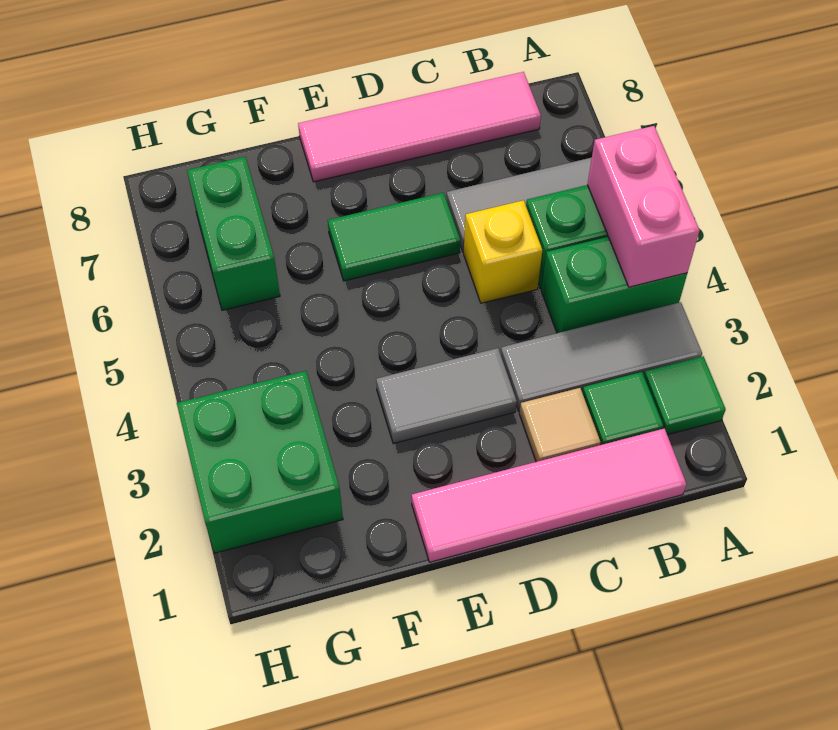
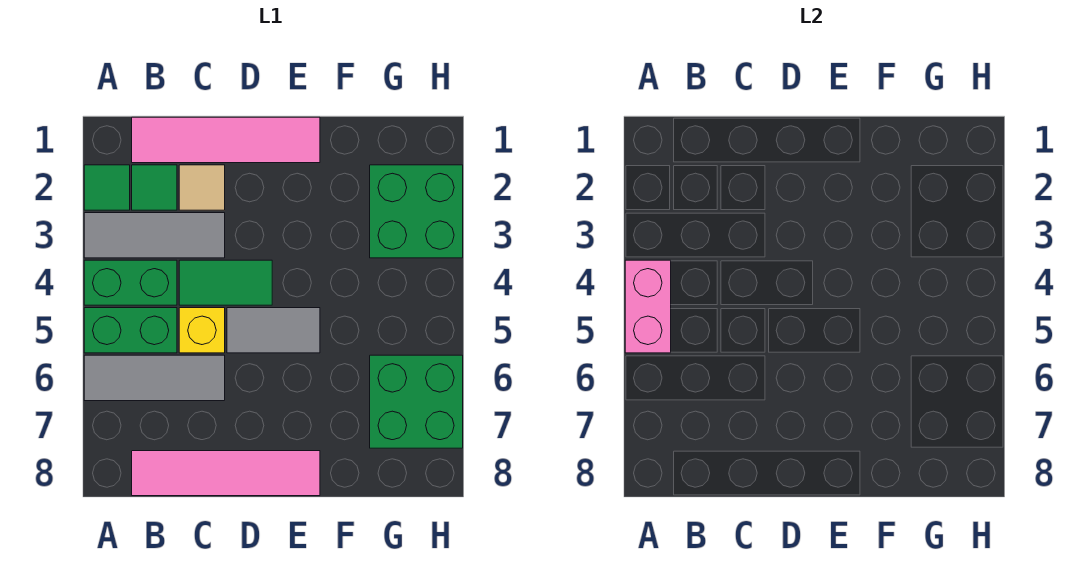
grey tile D3:E3 level 1 -> grey tile D5:E5 level 1
green tile D6:E6 level 1 -> green tile C4:D4 level 1
green brick G6:G7 level 1 -> green brick G6:H7 level 1

